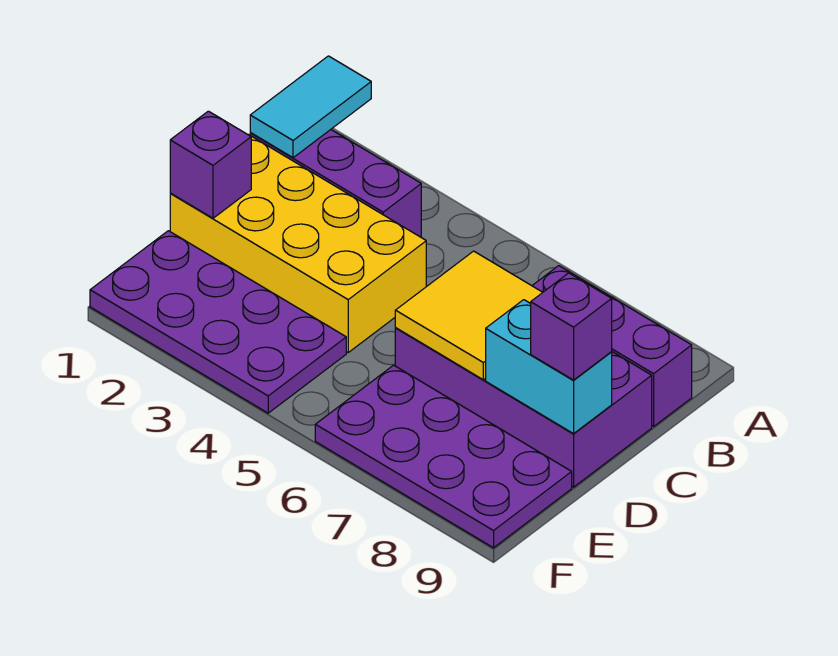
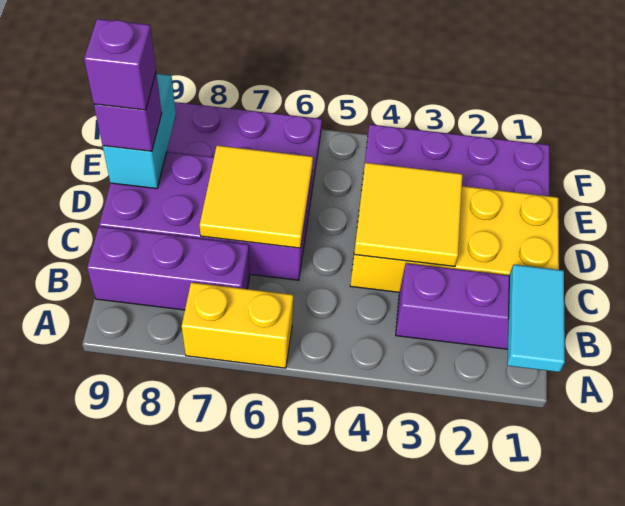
none -> yellow brick A6:A7 level 1
none -> yellow tile C3:D4 level 2
purple brick D1 level 2 -> purple brick D9 level 4
cyan brick D8:D9 level 2 -> cyan brick D9:E9 level 2

